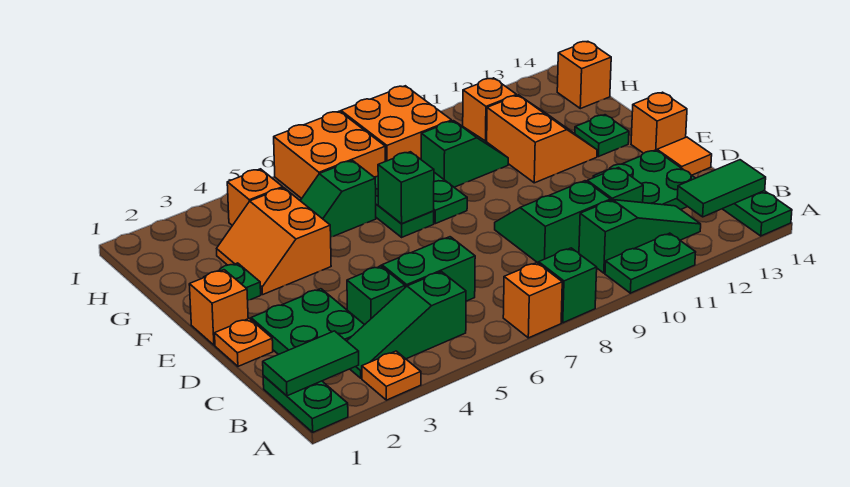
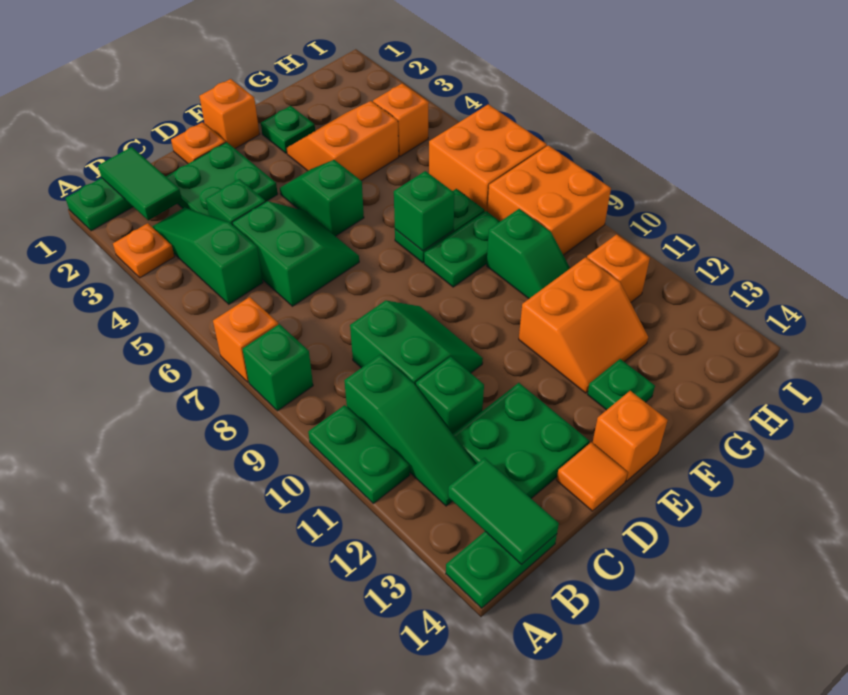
green slope G5:G6 level 1 top 6 -> green slope E4:E5 level 1 top 5
orange brick H14 level 1 -> none

